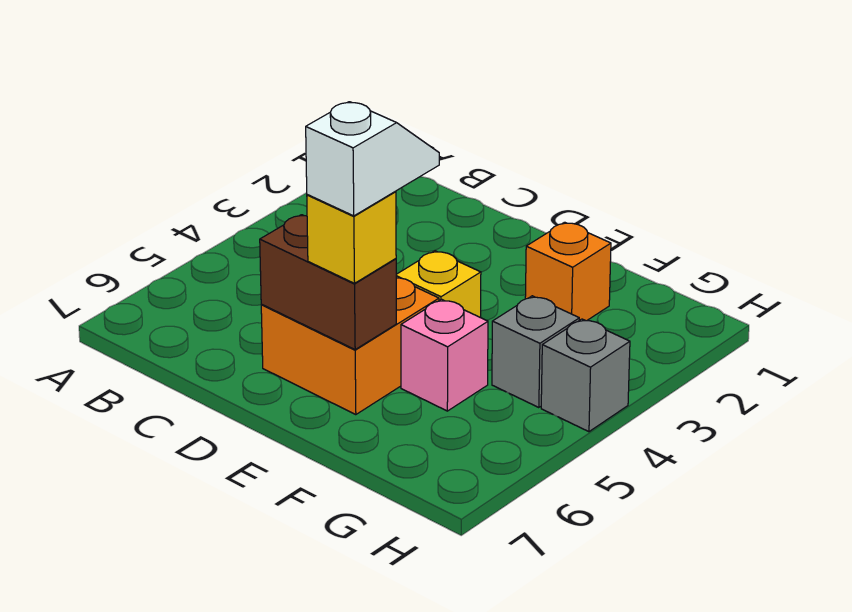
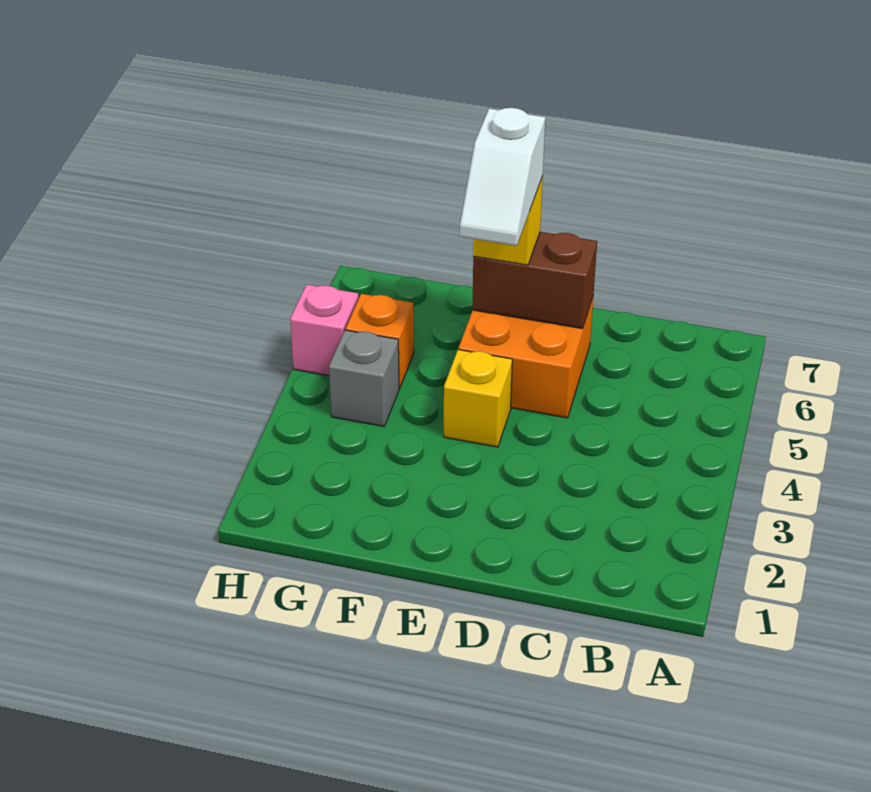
orange brick F2 level 1 -> orange brick G5 level 1
pink brick F5 level 1 -> pink brick H5 level 1
grey brick H4 level 1 -> none

